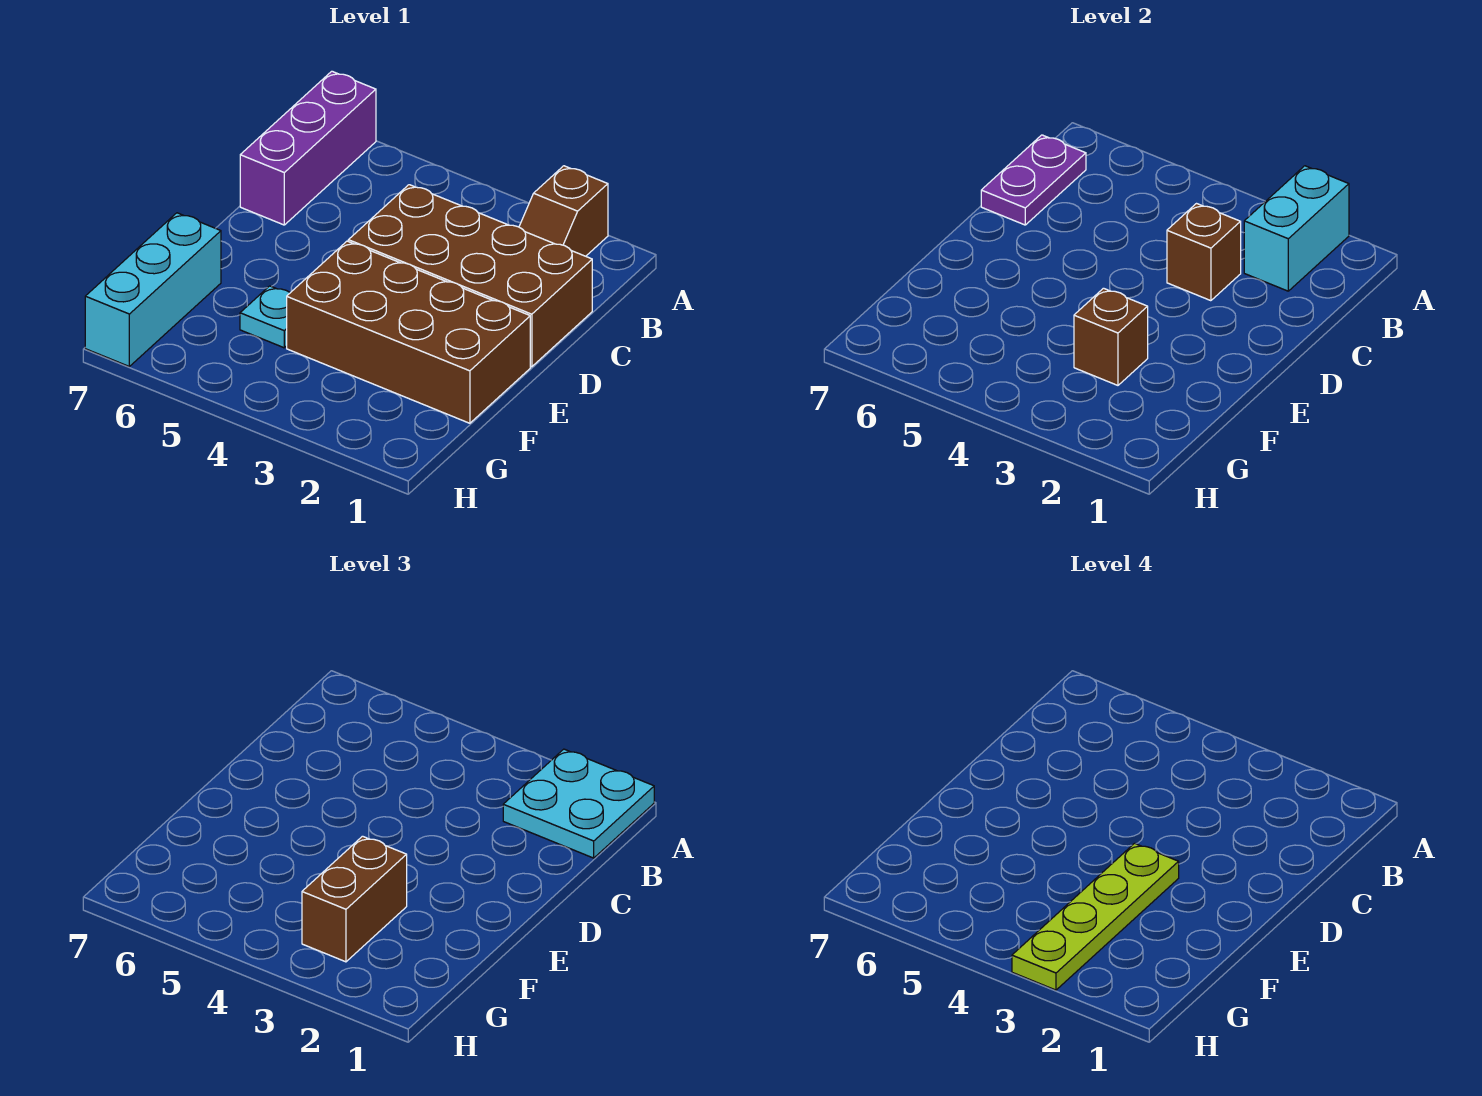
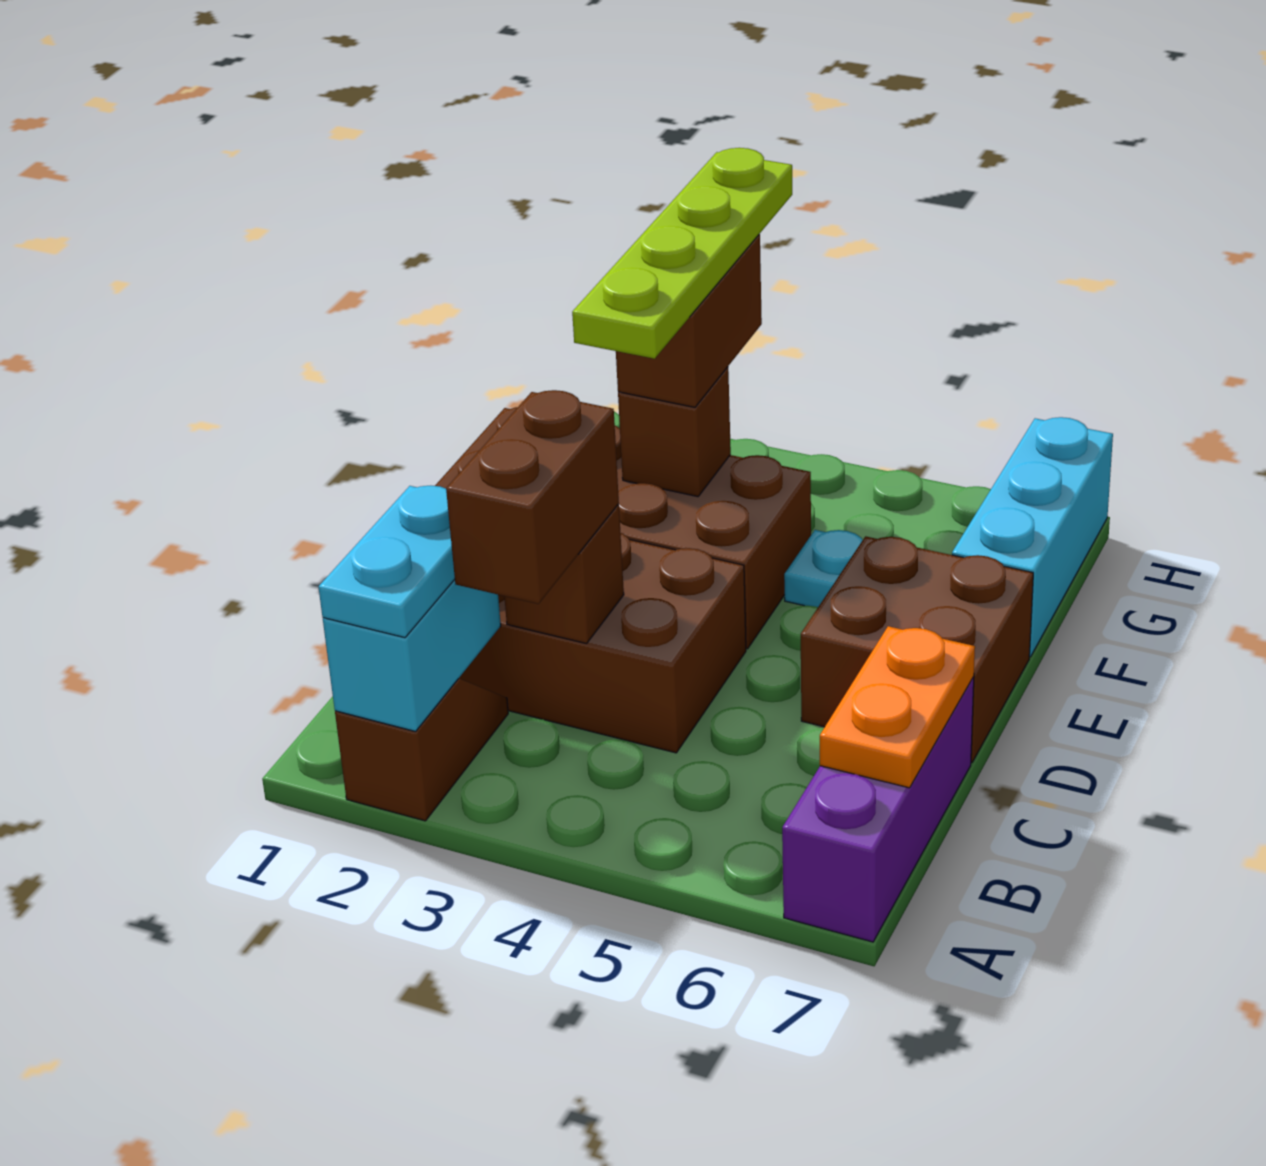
cyan plate A1:B2 level 3 -> cyan plate A2:B2 level 3
none -> brown brick B3:C3 level 3
purple plate B7:C7 level 2 -> orange plate B7:C7 level 2
none -> brown brick D6:E7 level 1

